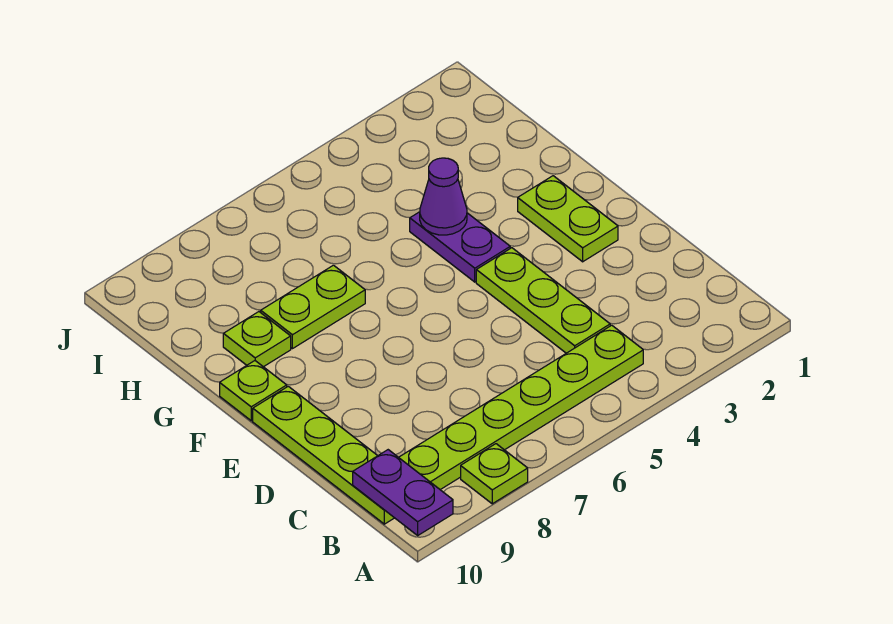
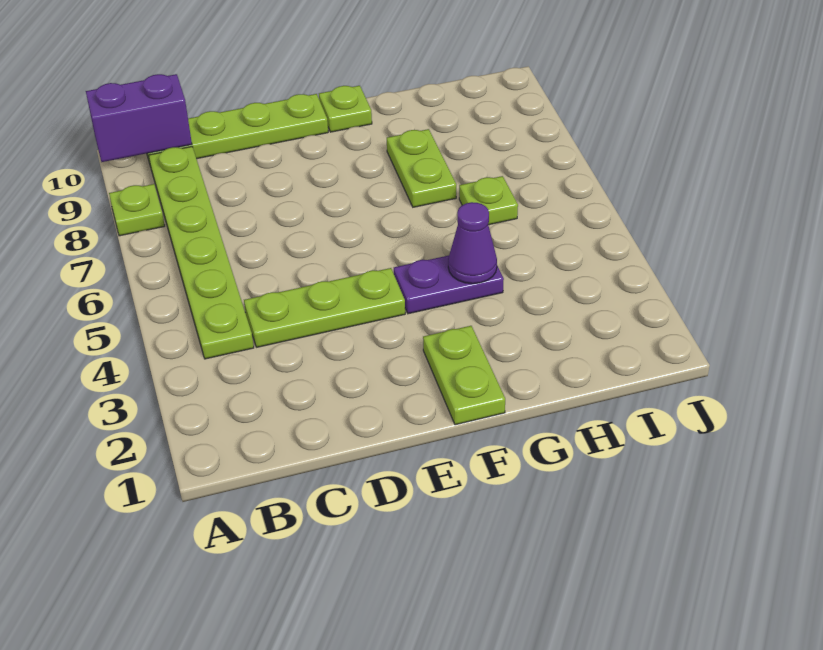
purple plate A10:B10 level 2 -> purple brick A10:B10 level 2
lime plate E2:F2 level 1 -> lime plate F1:F2 level 1
lime plate G9 level 1 -> lime plate H6 level 1

